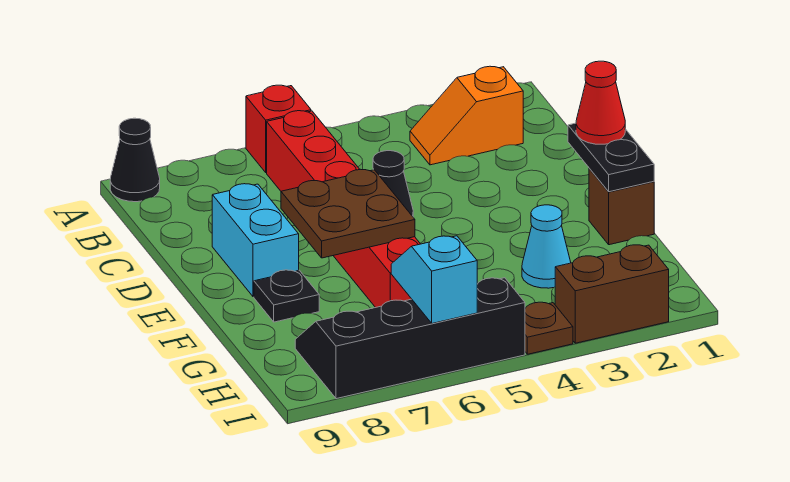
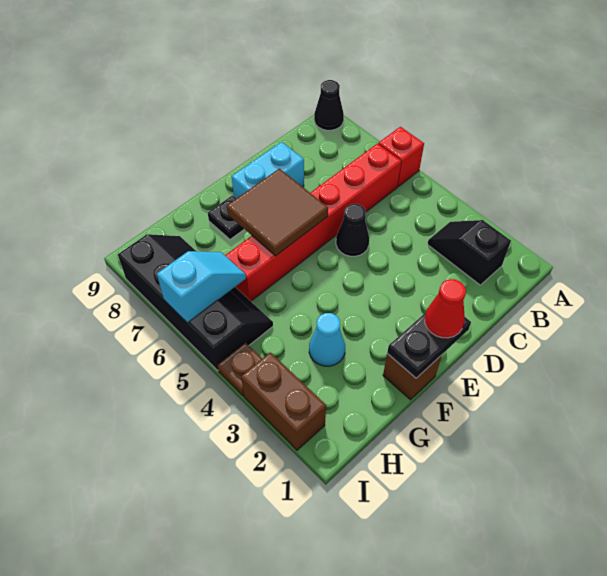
orange slope B2:B3 level 1 top 2 -> black slope B2:B3 level 1 top 2
brown plate E6:F7 level 2 -> brown tile E6:F7 level 2

